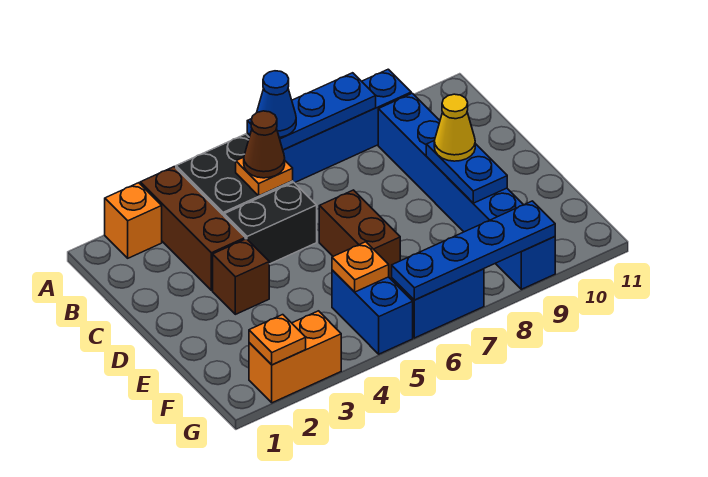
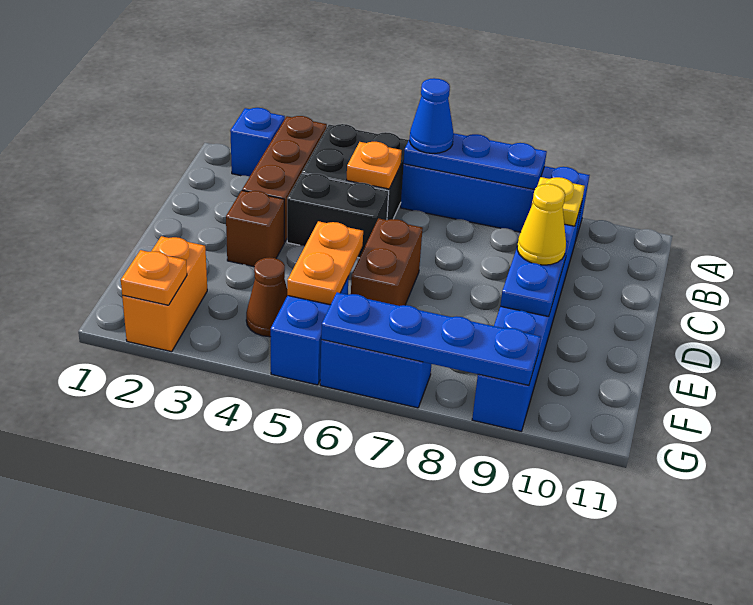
orange brick A2 level 1 -> blue brick A2 level 1
brown cone B5 level 3 -> brown cone F4 level 1
none -> yellow plate B9 level 2
orange plate F5 level 2 -> orange plate E5:F5 level 2
orange brick G2:G3 level 1 -> orange brick F2:G2 level 1

